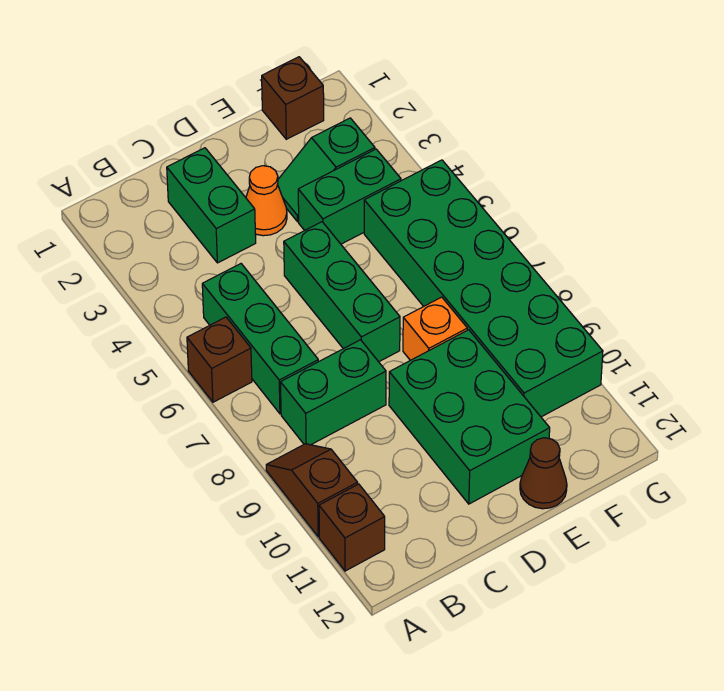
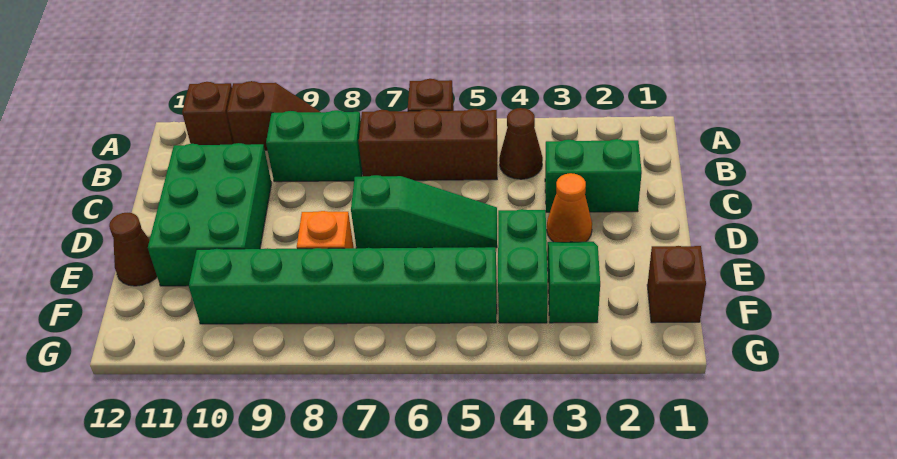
none -> brown cone B4 level 1
green brick B5:B7 level 1 -> brown brick B5:B7 level 1
green brick B8:C8 level 1 -> green brick B8:B9 level 1
green brick D5:D7 level 1 -> green slope D5:D7 level 1 top 7
green brick D9:E11 level 1 -> green brick C10:E11 level 1
green brick F5:G10 level 1 -> green brick F5:F10 level 1

